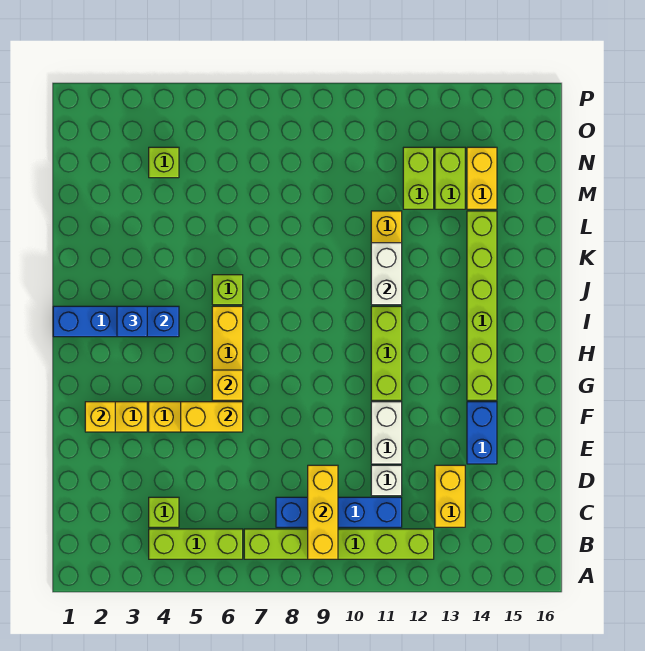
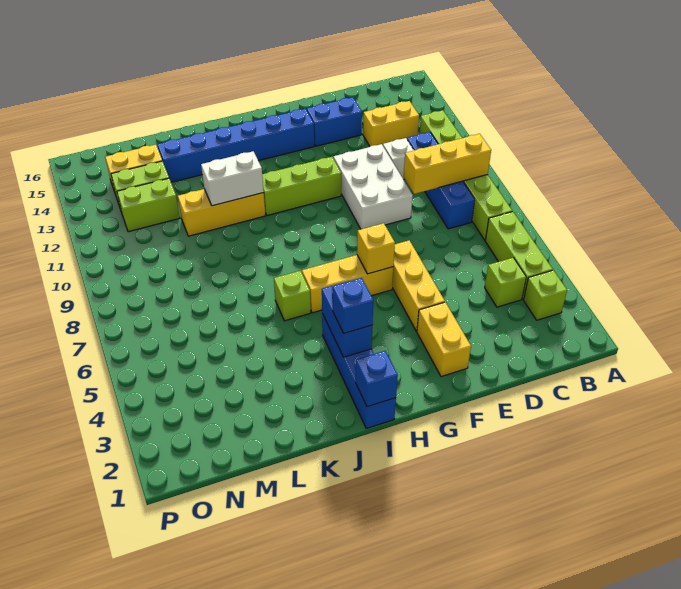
white brick E11:F11 level 1 -> white brick E9:F11 level 1
yellow brick F2 level 2 -> none
yellow brick F5:F6 level 2 -> none
lime brick G14:L14 level 1 -> blue brick G14:L14 level 1
none -> blue brick I1 level 2
lime brick N4 level 1 -> lime brick B3 level 1

